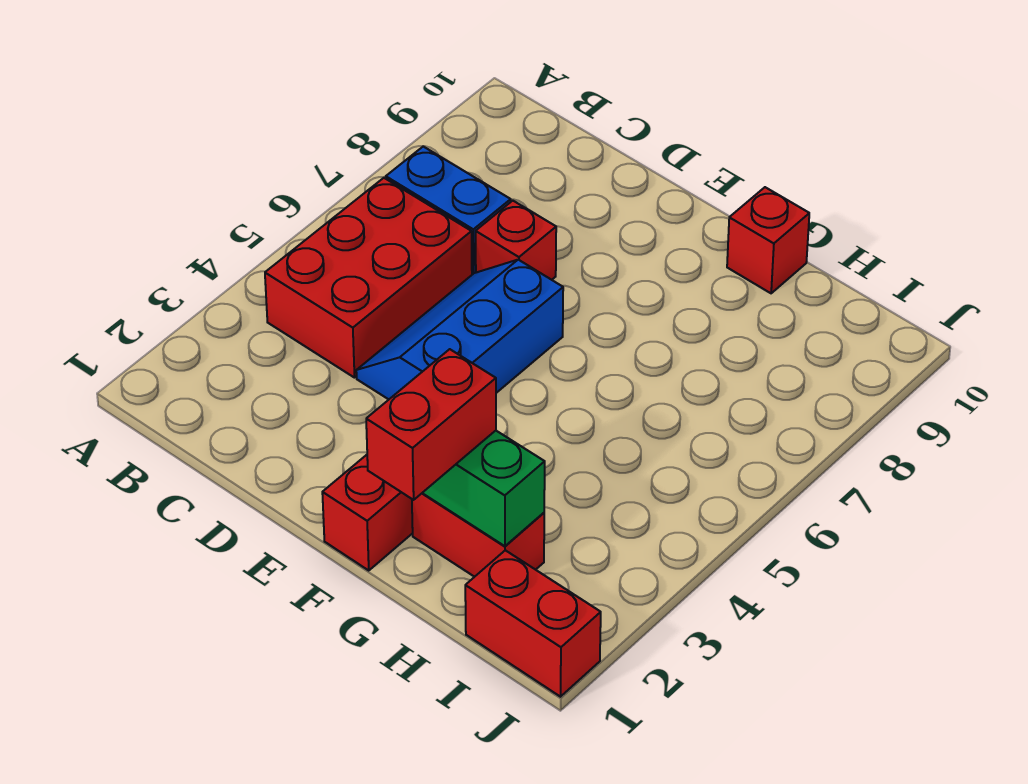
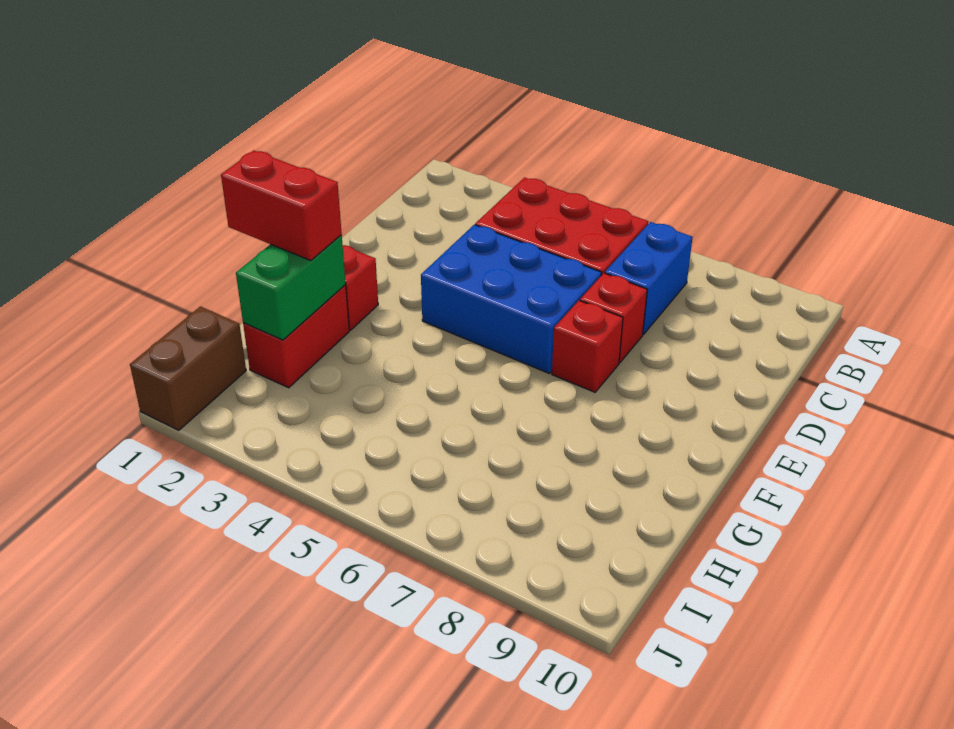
blue slope D4:E6 level 1 top E -> blue brick D4:E6 level 1
red brick G10 level 1 -> red brick E7 level 1
red brick I1:J1 level 1 -> brown brick I1:J1 level 1

